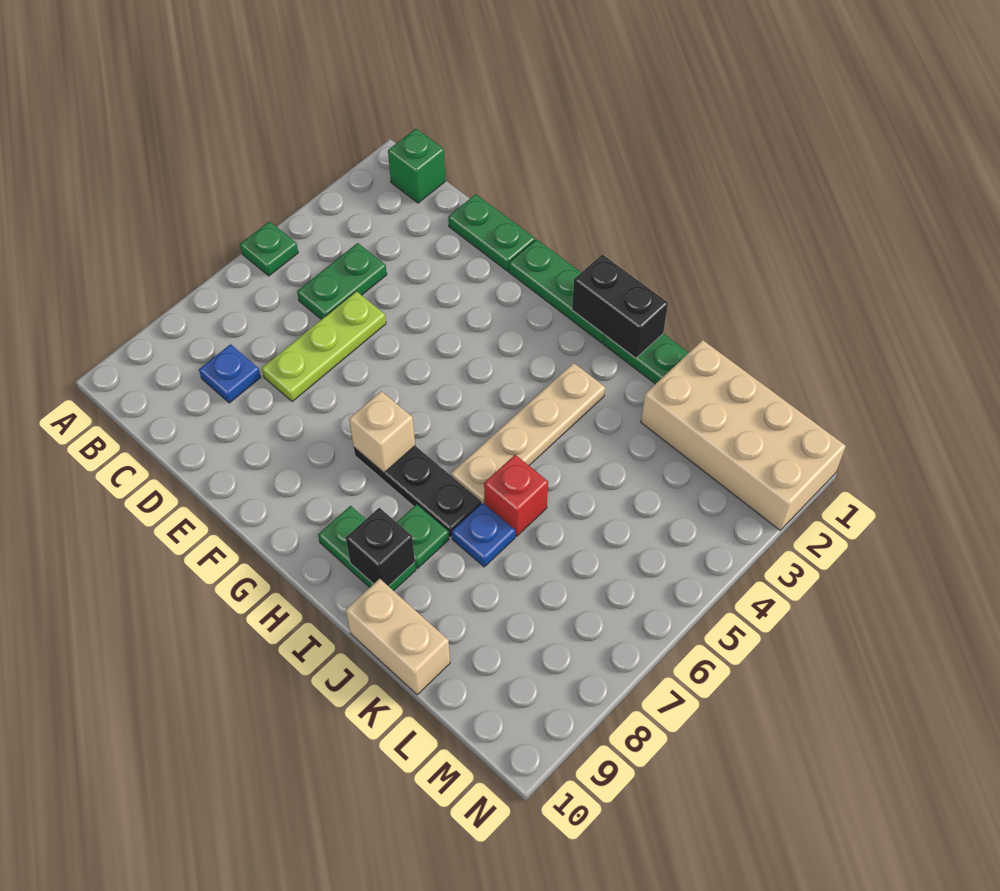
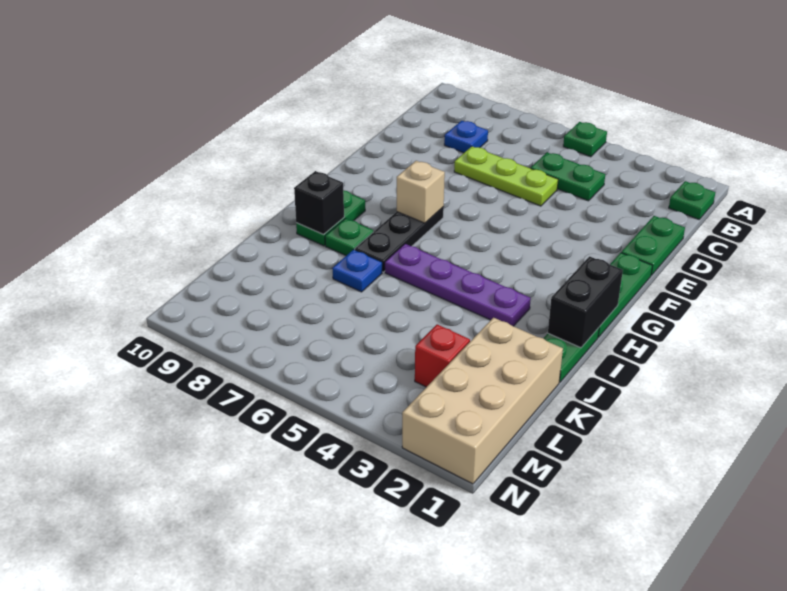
green brick B1 level 1 -> green plate B1 level 1
tan plate I3:I6 level 1 -> purple plate I3:I6 level 1
red brick J6 level 1 -> red brick L3 level 1
tan brick J10:K10 level 1 -> none

